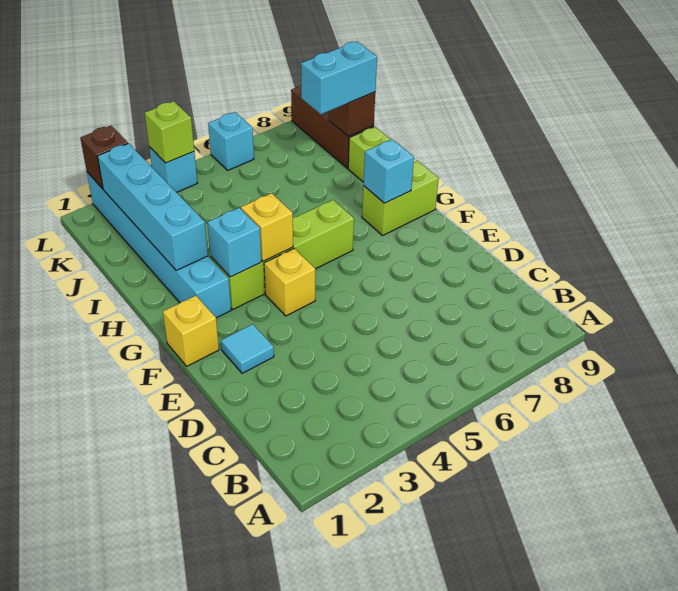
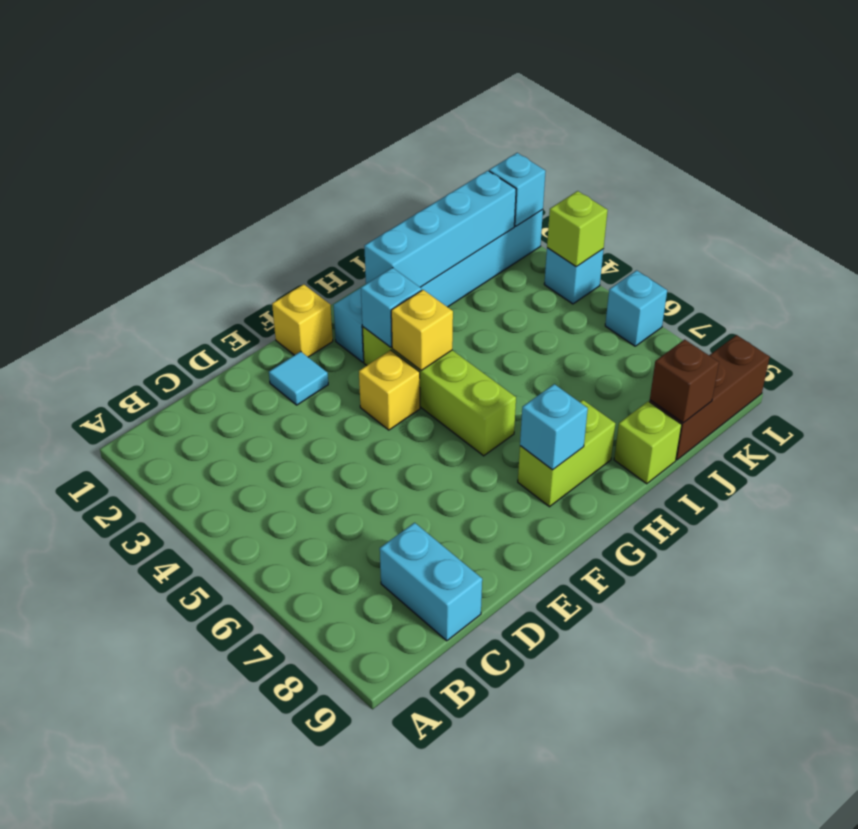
lime brick G8:G9 level 1 -> lime brick G8:H8 level 1
cyan brick J8:J9 level 3 -> cyan brick C8:C9 level 1
brown brick L2 level 2 -> cyan brick L2 level 2

